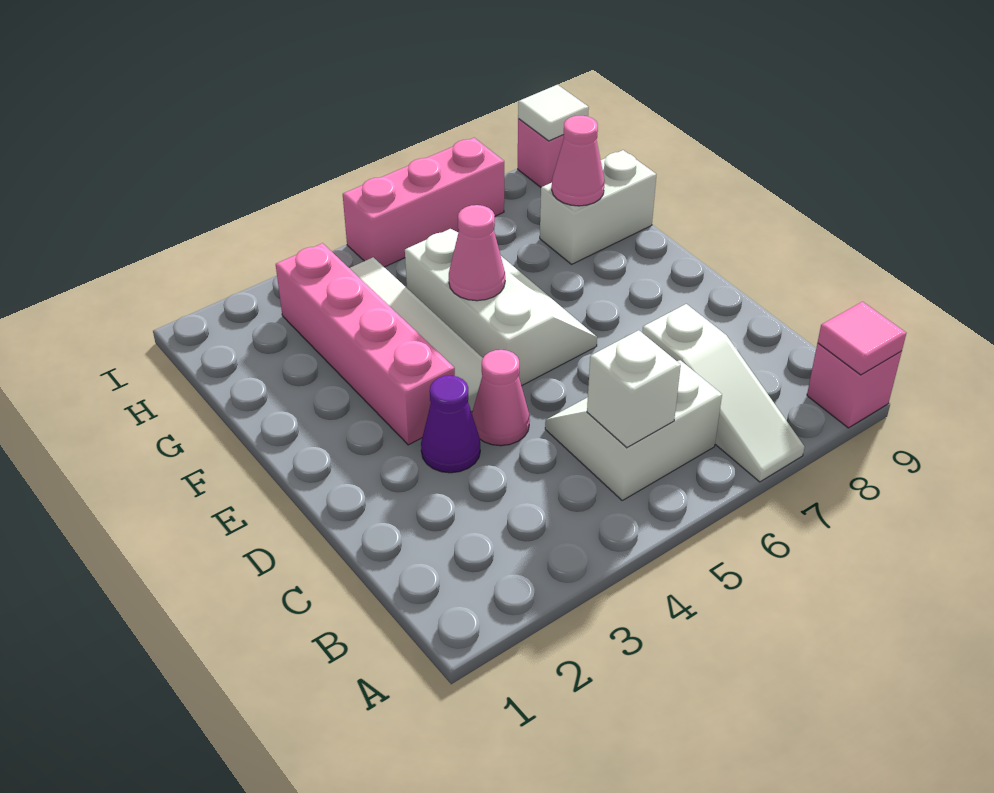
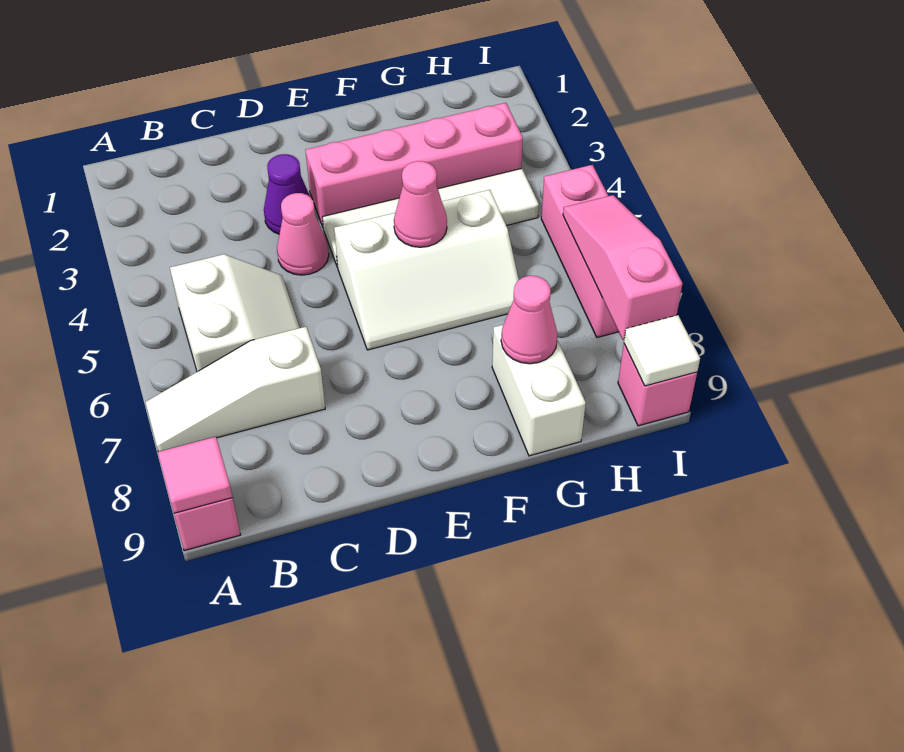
white brick B5 level 2 -> none
none -> pink slope I6:I8 level 2 top 8

